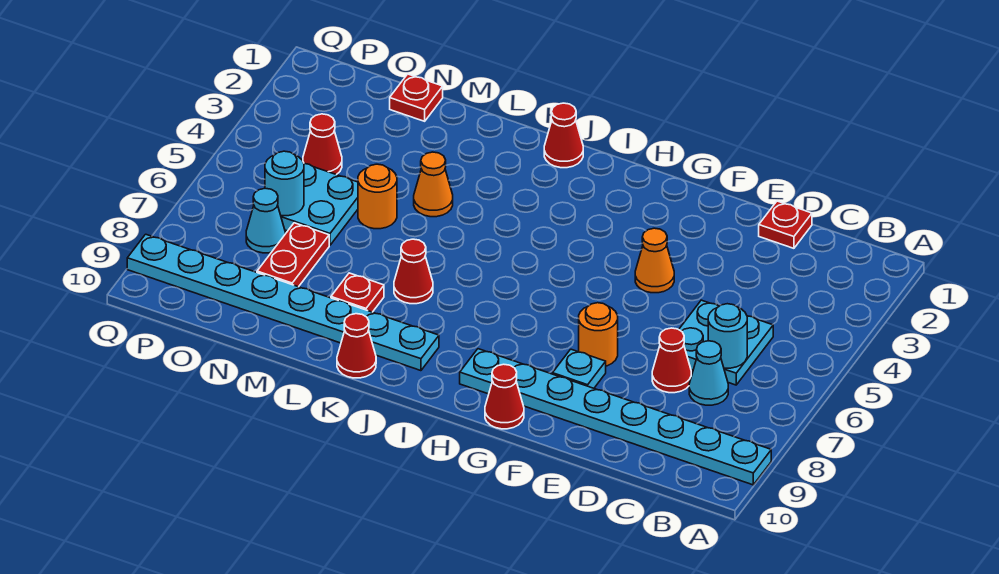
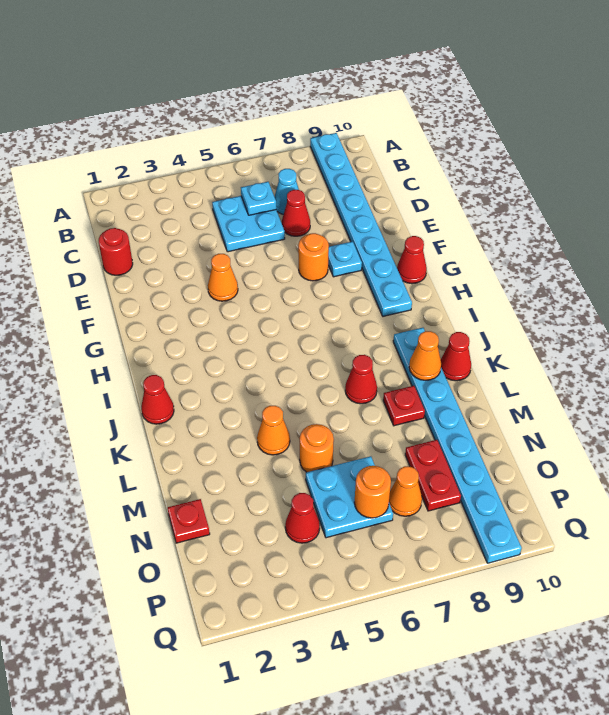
cyan round brick C6 level 2 -> cyan plate C6 level 2
red plate D1 level 1 -> red round brick D1 level 1
none -> orange cone K9 level 2
red plate N7:N8 level 1 -> red plate N8:O8 level 1
cyan round brick O6 level 2 -> orange round brick O6 level 2
cyan cone O7 level 1 -> orange cone O7 level 1

